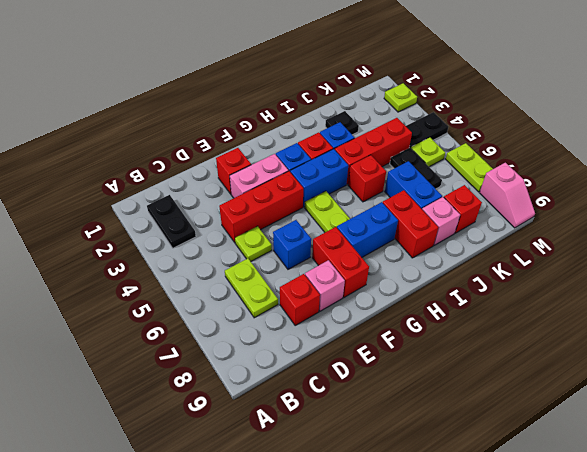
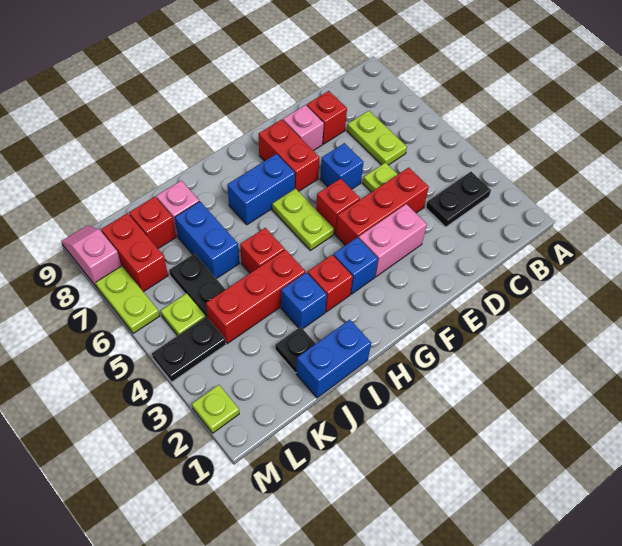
black plate B2:B3 level 1 -> black plate B3:C3 level 1
red brick E2 level 1 -> red brick F5 level 1
blue brick G4:H4 level 1 -> blue brick I1:J1 level 1
red brick I7:I8 level 1 -> red brick L7:L8 level 1

